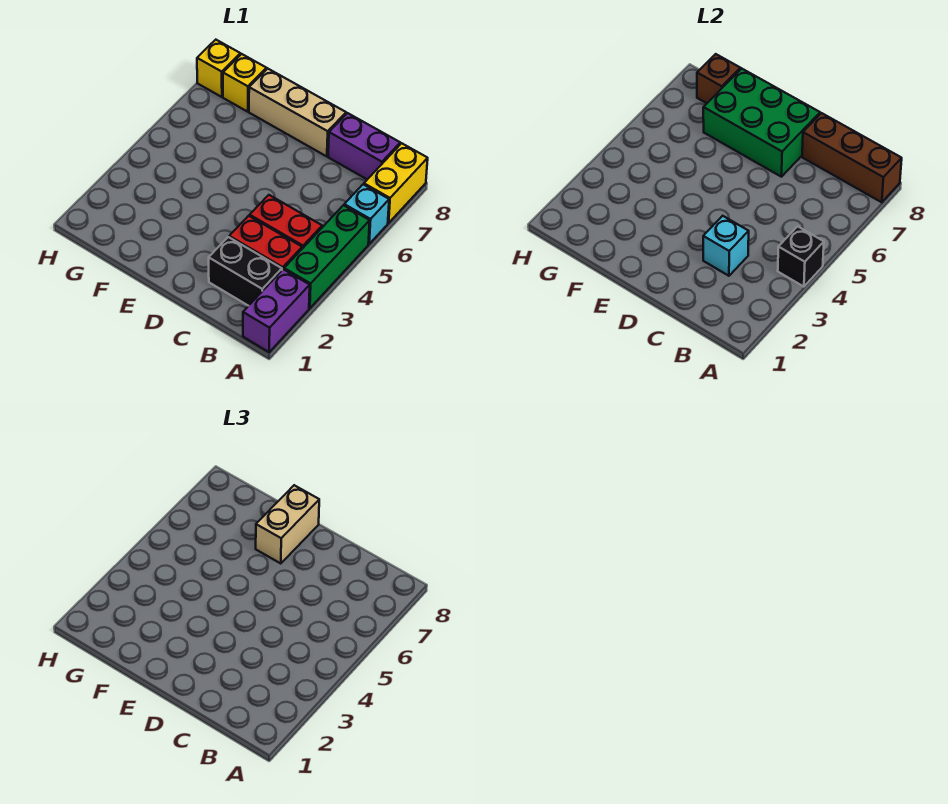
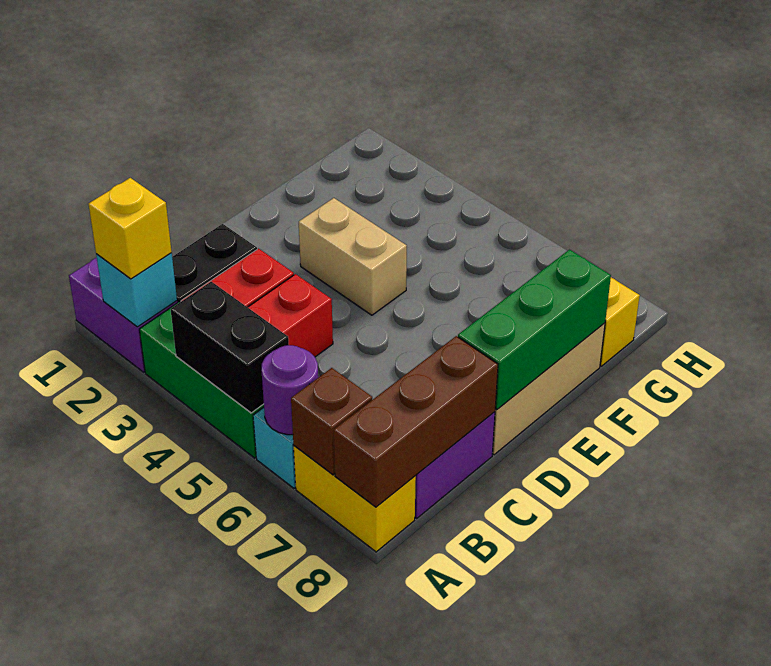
black brick A4 level 2 -> black brick A4:A5 level 2
none -> purple round brick A6 level 2
cyan brick C3 level 2 -> cyan brick A2 level 2
green brick D7:F8 level 2 -> green brick D8:F8 level 2
tan brick E7:E8 level 3 -> tan brick E3:E4 level 1
brown brick G8 level 2 -> brown brick A7 level 2
yellow brick H8 level 1 -> yellow brick A2 level 3

